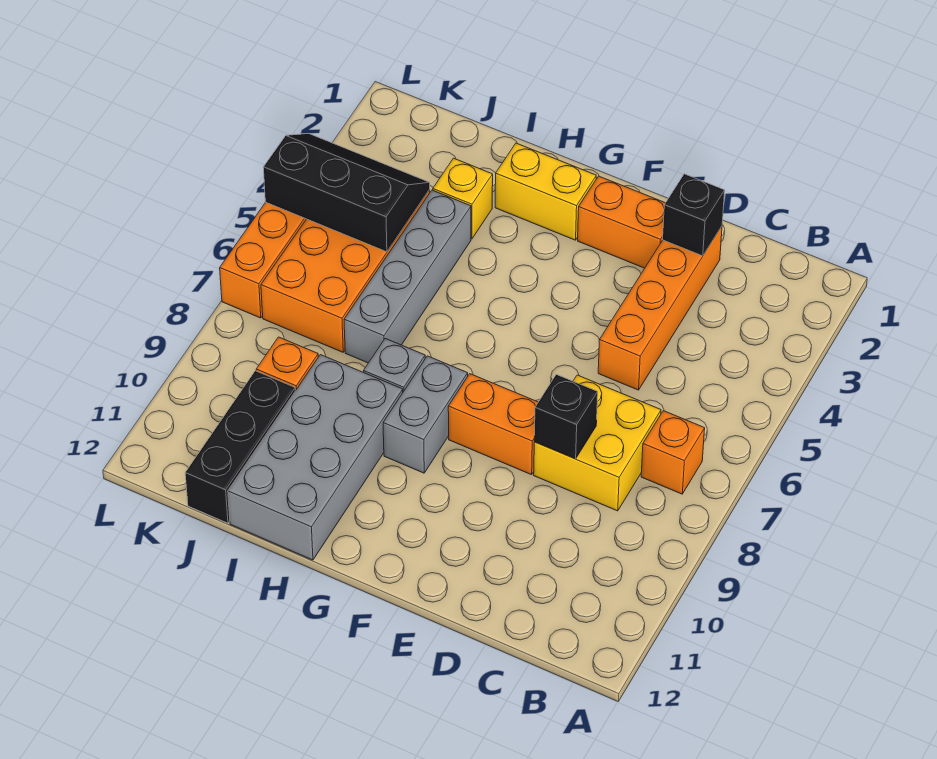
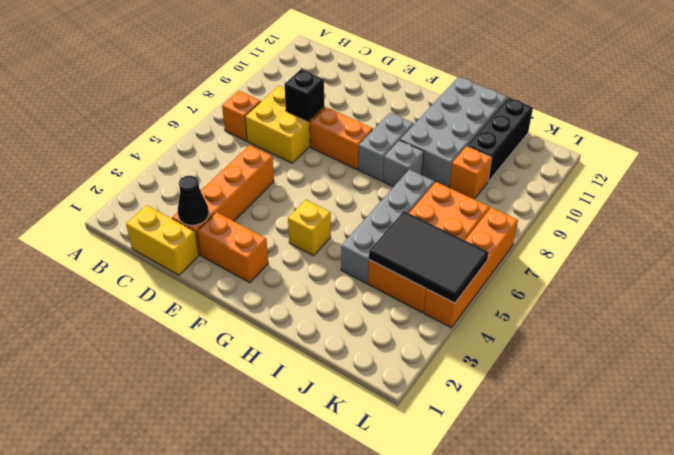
black brick D2 level 2 -> black cone D2 level 2
yellow brick G2:H2 level 1 -> yellow brick C1:D1 level 1
yellow brick I3 level 1 -> yellow brick G4 level 1
black slope J4:L5 level 2 top 5 -> black tile J4:L5 level 2

